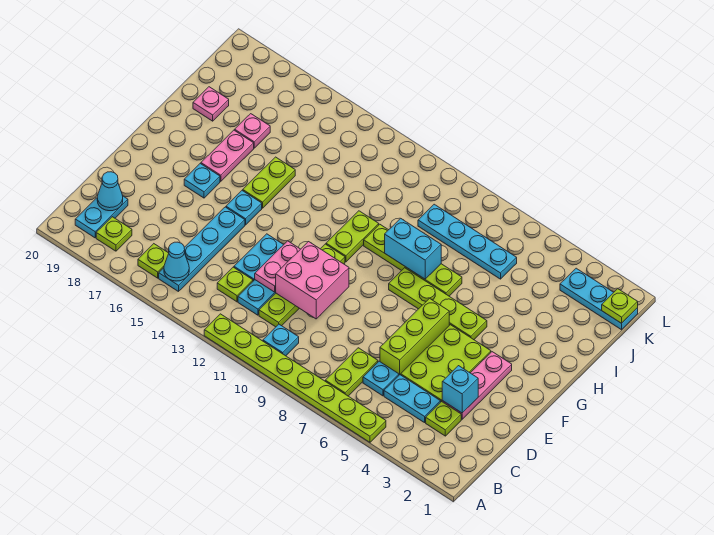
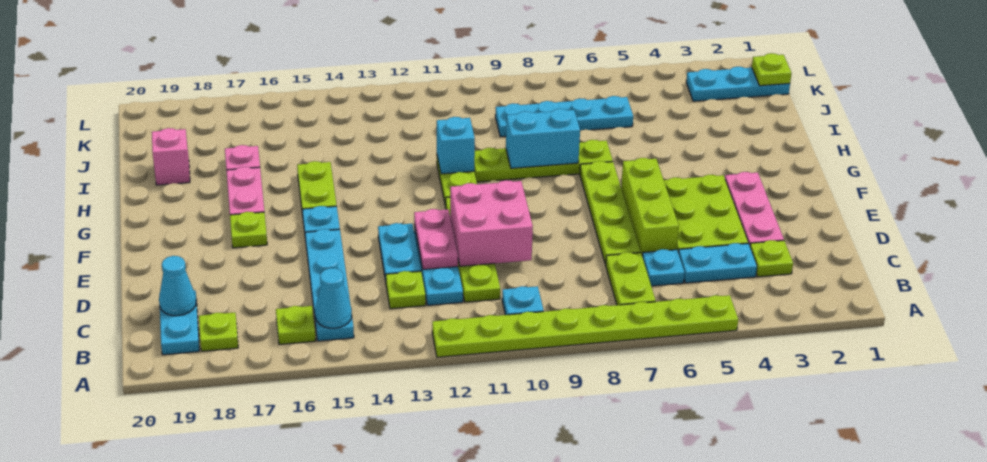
cyan brick D3 level 2 -> cyan brick H11 level 2
cyan plate F17 level 1 -> lime plate F17 level 1
lime plate G5:G8 level 1 -> lime plate D7:G7 level 1
pink plate I19 level 1 -> pink brick I19 level 1

